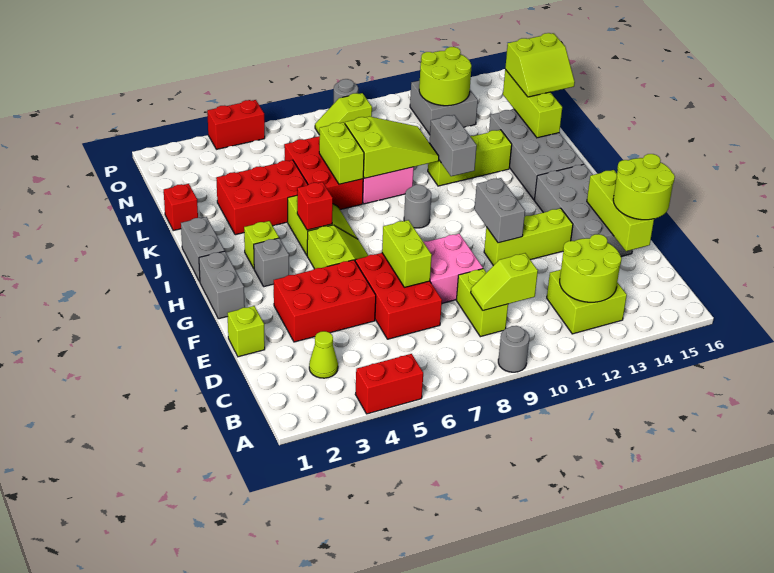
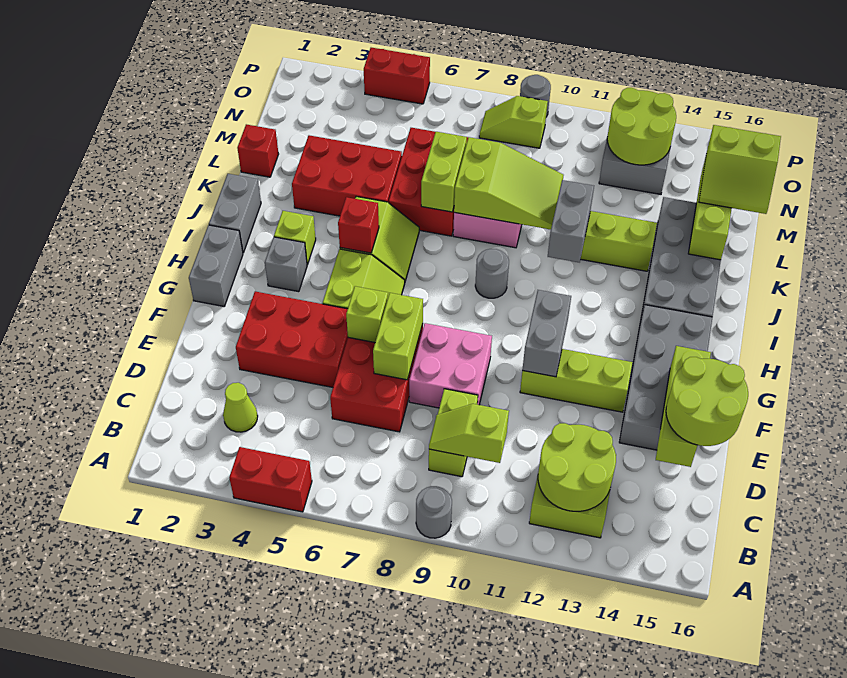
lime brick E1 level 1 -> lime brick F6 level 2

